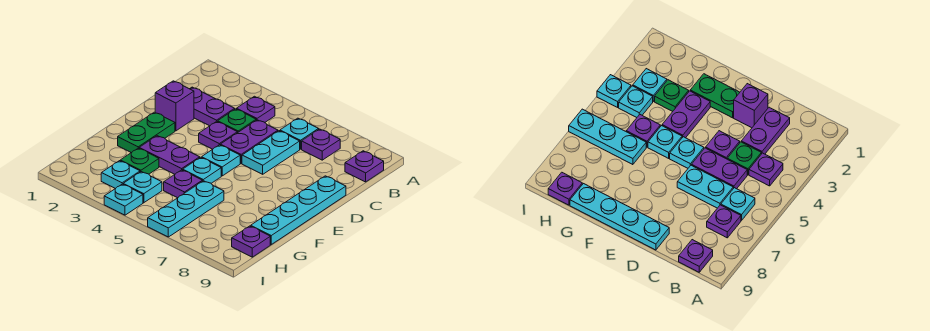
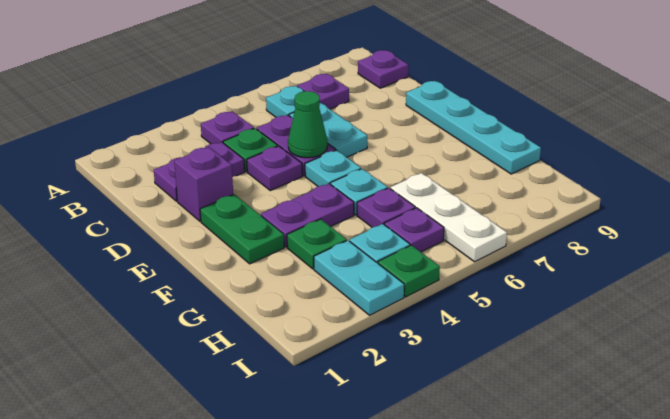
none -> green cone D5 level 2
cyan plate G6:I6 level 1 -> white plate G6:I6 level 1
cyan plate H3 level 1 -> cyan plate H3:I3 level 1
purple plate H9 level 1 -> purple plate H5 level 1
cyan plate I4 level 1 -> green plate I4 level 1

